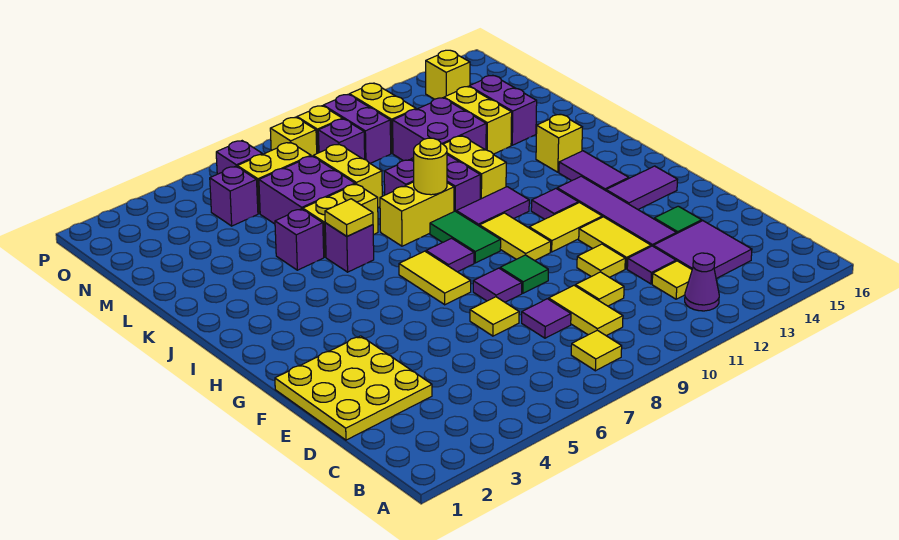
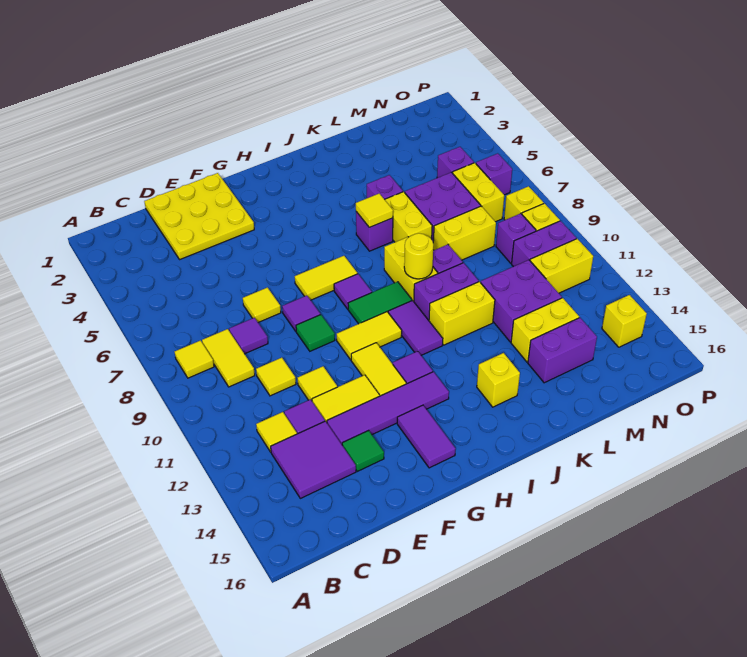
purple cone B12 level 1 -> none
yellow tile C9:D9 level 1 -> yellow tile C8:C9 level 1
purple tile H14:I14 level 1 -> none

